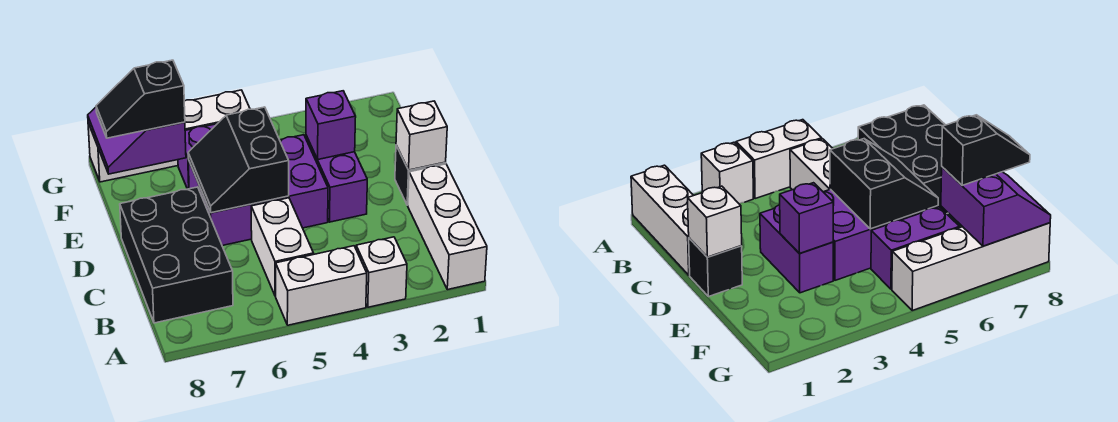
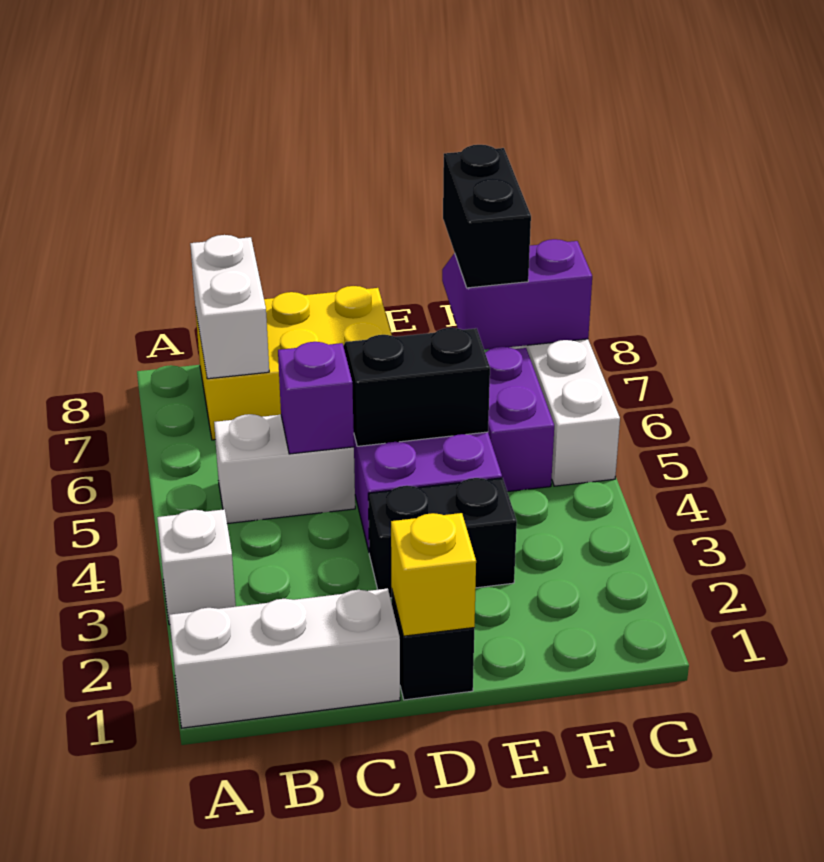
white brick A4:A5 level 1 -> white brick B7:B8 level 2
black brick B7:D8 level 1 -> yellow brick B7:D8 level 1
white brick D1 level 2 -> yellow brick D1 level 2
purple brick D3:E3 level 1 -> black brick D3:E3 level 1
purple brick E3 level 2 -> purple brick C5 level 2
black slope F7:F8 level 3 top 7 -> black brick F7:F8 level 3

